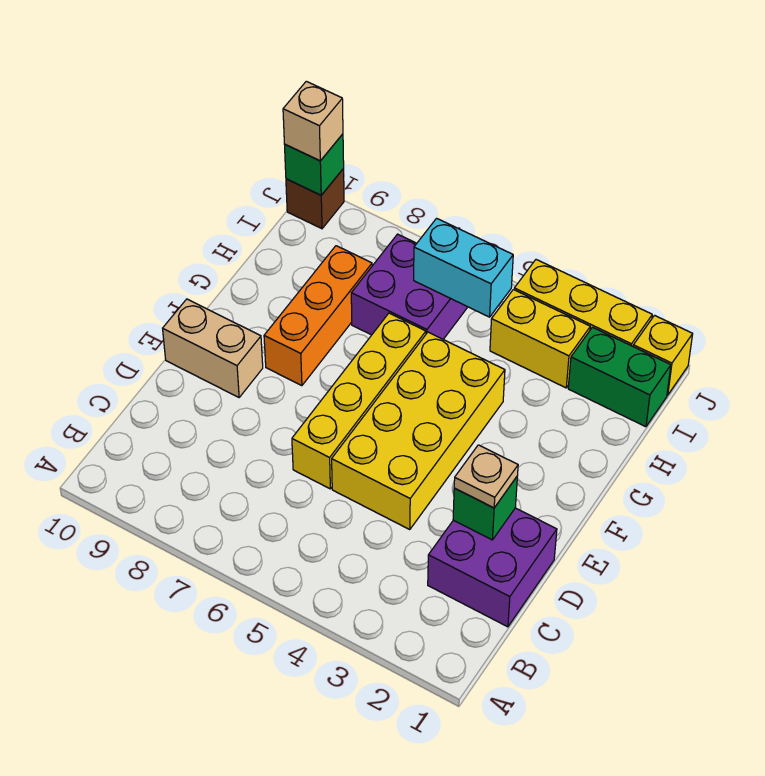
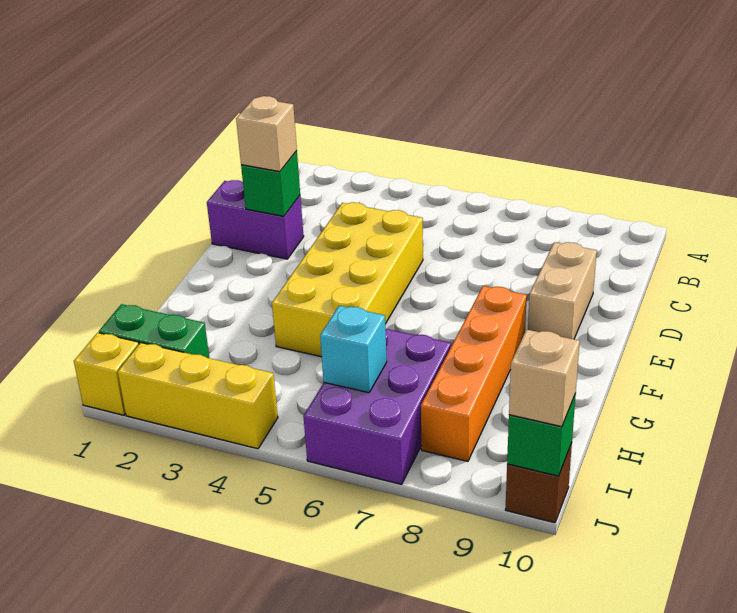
purple brick C1:D2 level 1 -> purple brick D1:D2 level 1
tan plate D2 level 3 -> tan brick D2 level 3
yellow brick D6:G6 level 1 -> none
tan brick E9:E10 level 1 -> tan brick D9:E9 level 1
orange brick F8:H8 level 1 -> orange brick F8:I8 level 1
purple brick H6:I7 level 1 -> purple brick H6:J7 level 1
yellow brick I3:I4 level 1 -> none
cyan brick I5:I6 level 2 -> cyan brick I6 level 2

